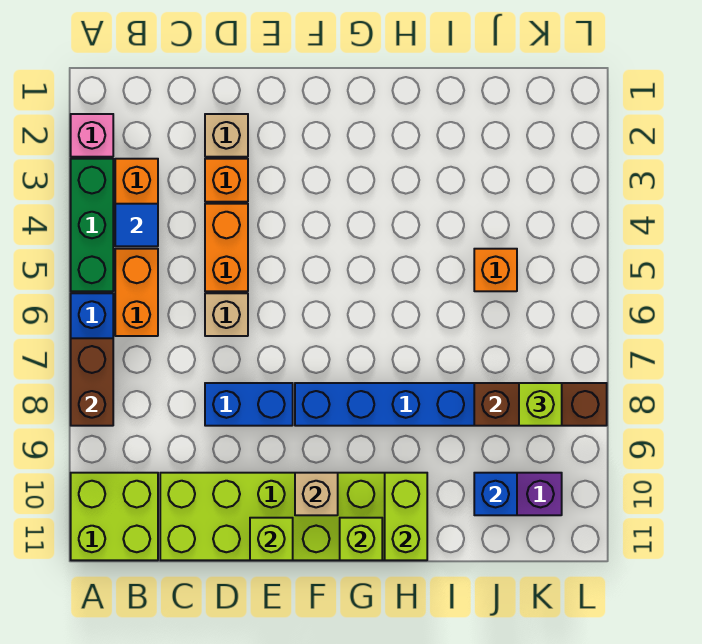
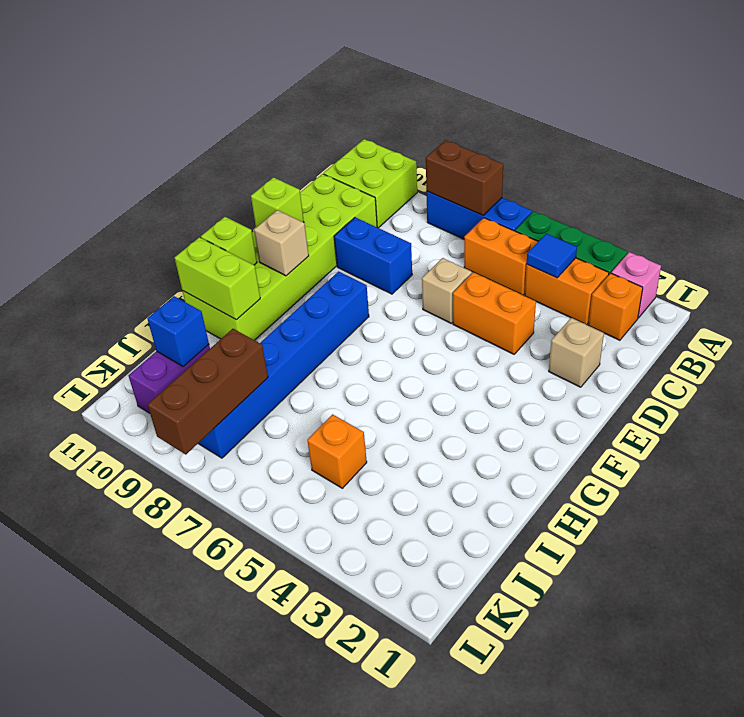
orange brick D3 level 1 -> orange brick B2 level 1
blue brick D8:E8 level 1 -> blue brick D8:D9 level 1
lime brick K8 level 3 -> none

